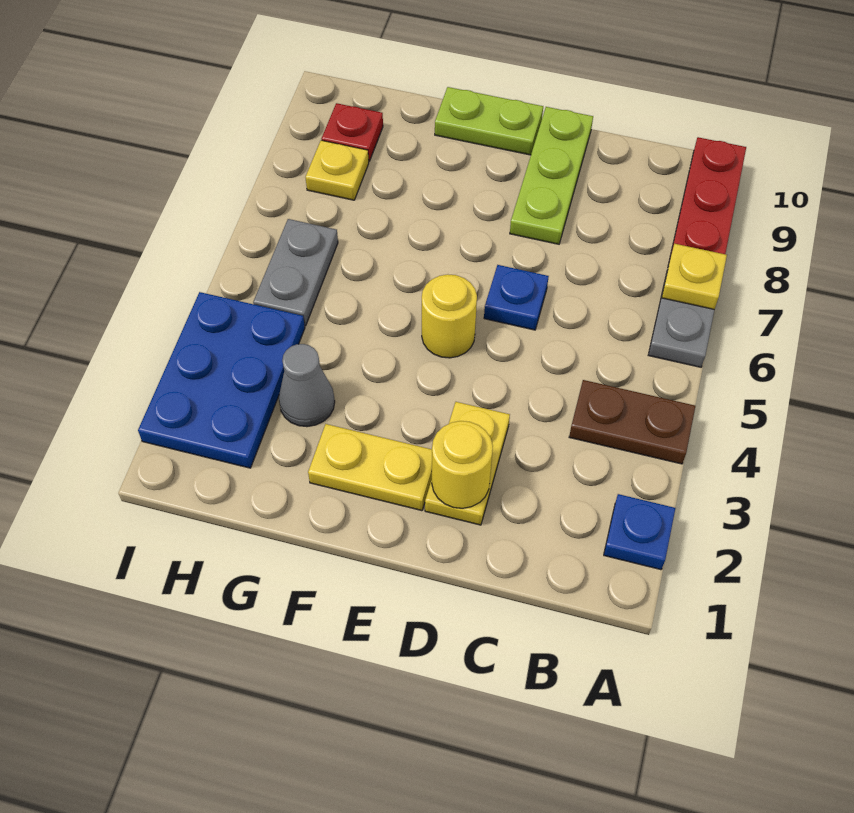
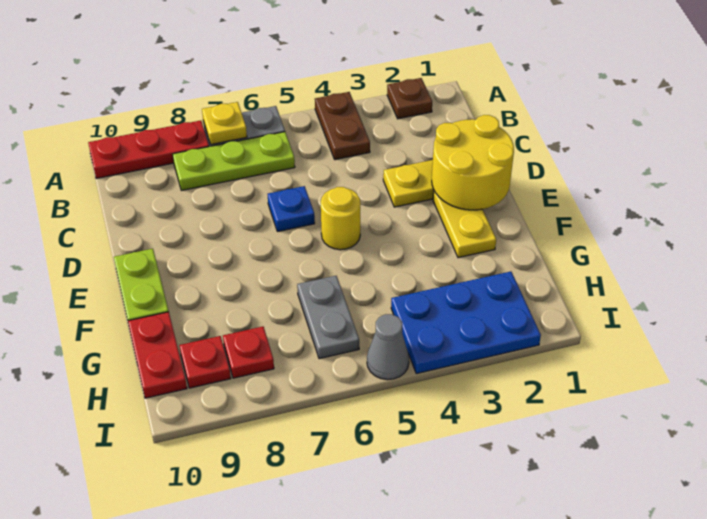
blue plate A2 level 1 -> brown plate A2 level 1
yellow round brick D2 level 2 -> yellow round brick D1:E2 level 2
lime plate D8:D10 level 1 -> lime plate B6:B8 level 1
grey cone G3 level 1 -> grey cone I5 level 1
none -> red plate G10:H10 level 1
grey plate H5:H6 level 1 -> grey plate G6:H6 level 1
yellow plate H8 level 1 -> red plate H8 level 1

